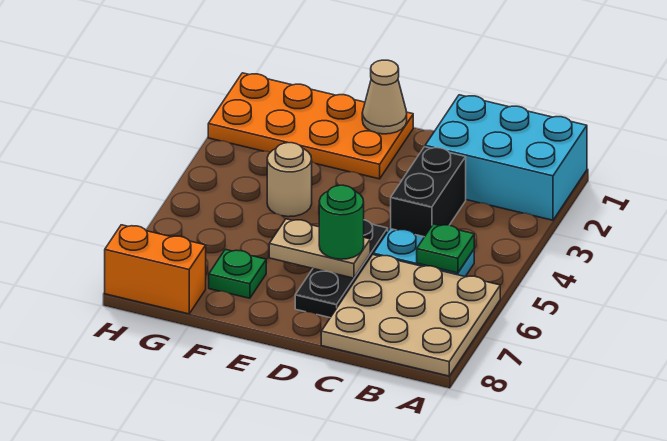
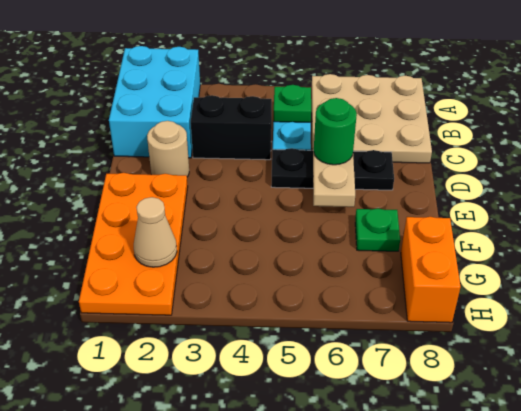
tan cone E1 level 2 -> tan cone G2 level 2
tan round brick F4 level 1 -> tan round brick D2 level 1

